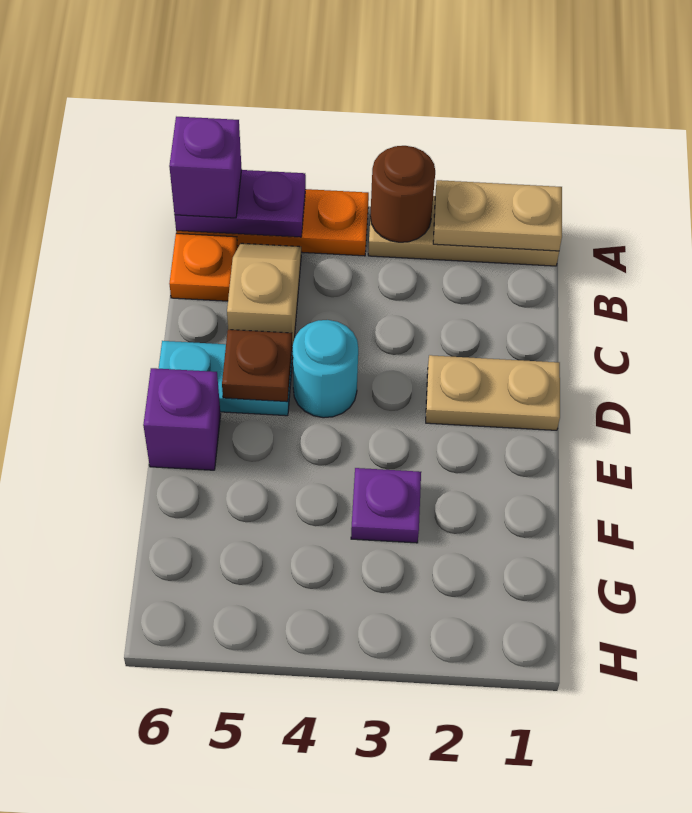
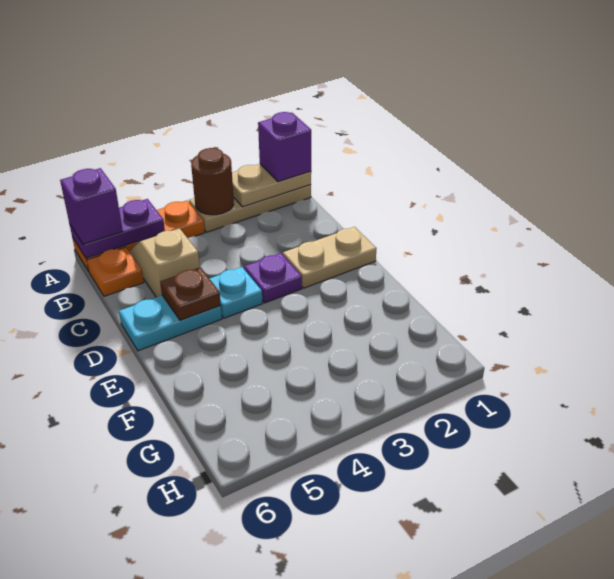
cyan round brick D4 level 1 -> cyan plate D4 level 1
purple brick E6 level 1 -> purple brick A1 level 3
purple plate F3 level 1 -> purple plate D3 level 1

